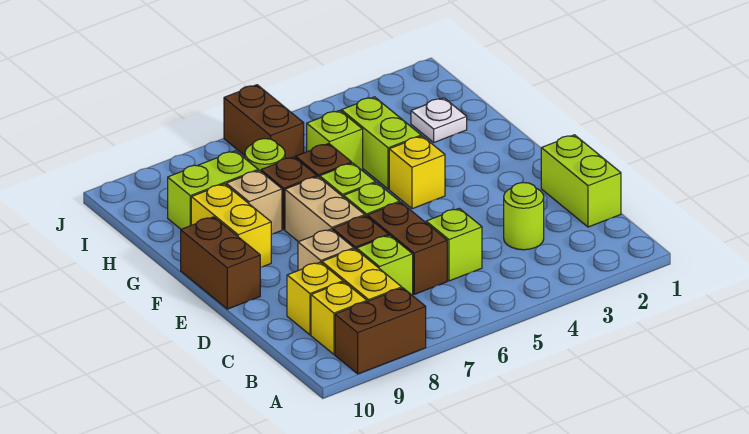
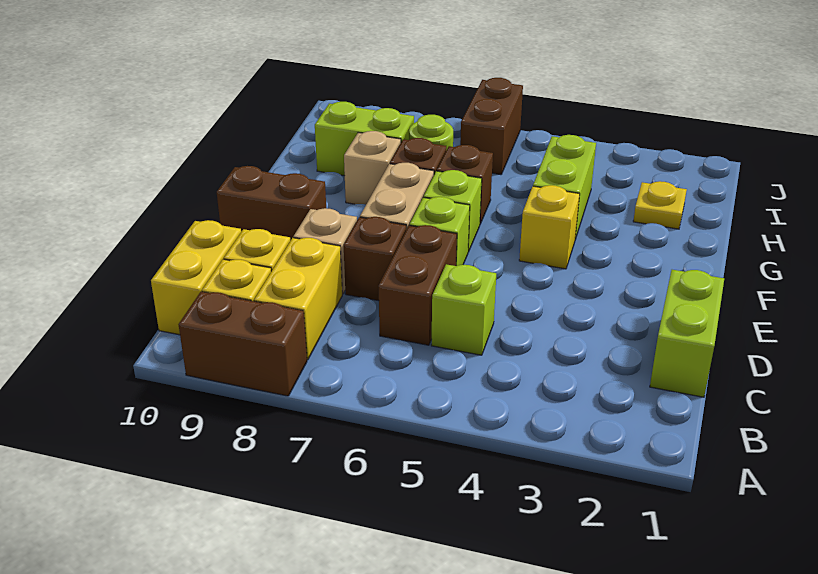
lime round brick C3 level 1 -> none
lime brick C7 level 1 -> none
brown brick E10:F10 level 1 -> brown brick E9:E10 level 1
yellow brick F9:G9 level 1 -> yellow brick B10:C10 level 1
white plate H2 level 1 -> yellow plate H2 level 1
lime brick H5 level 1 -> none

